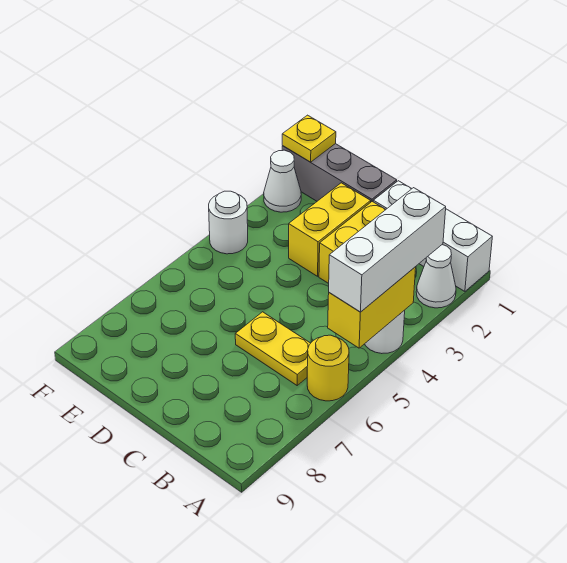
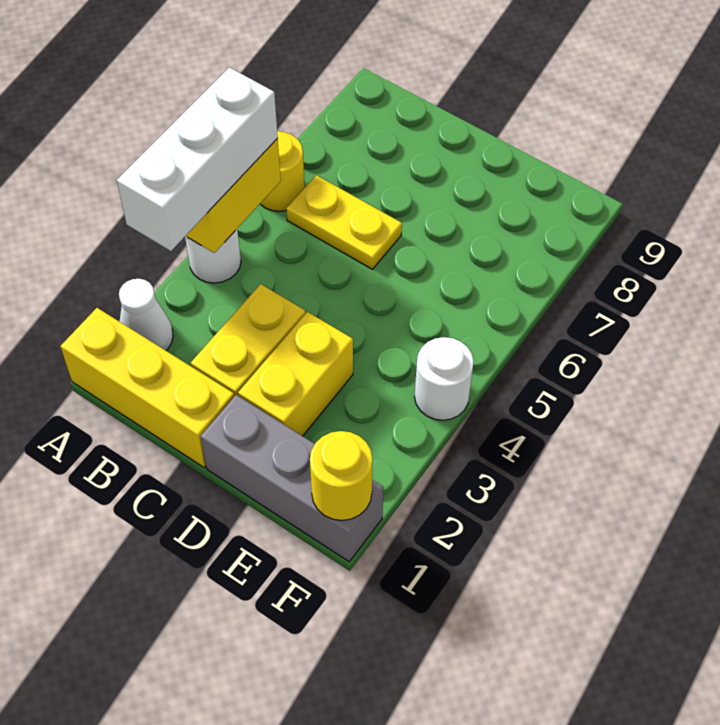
white brick A1:C1 level 1 -> yellow brick A1:C1 level 1
yellow plate F1 level 2 -> yellow round brick F1 level 2
white cone F2 level 1 -> none

